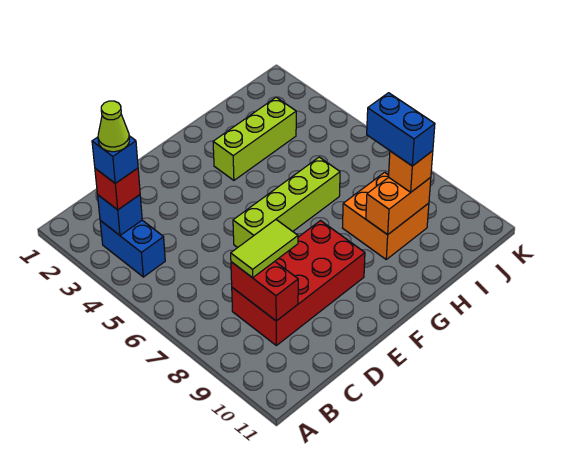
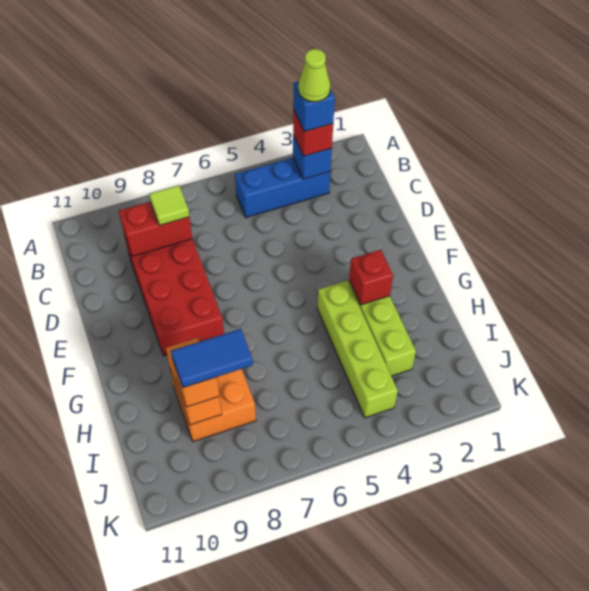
blue brick B3:B4 level 1 -> blue brick B3:B5 level 1
lime tile C8:D8 level 3 -> lime tile C8 level 3
lime brick E6:H6 level 1 -> lime brick G4:J4 level 1
none -> red brick G3 level 2
blue brick I8:I9 level 4 -> blue tile I8:I9 level 4

